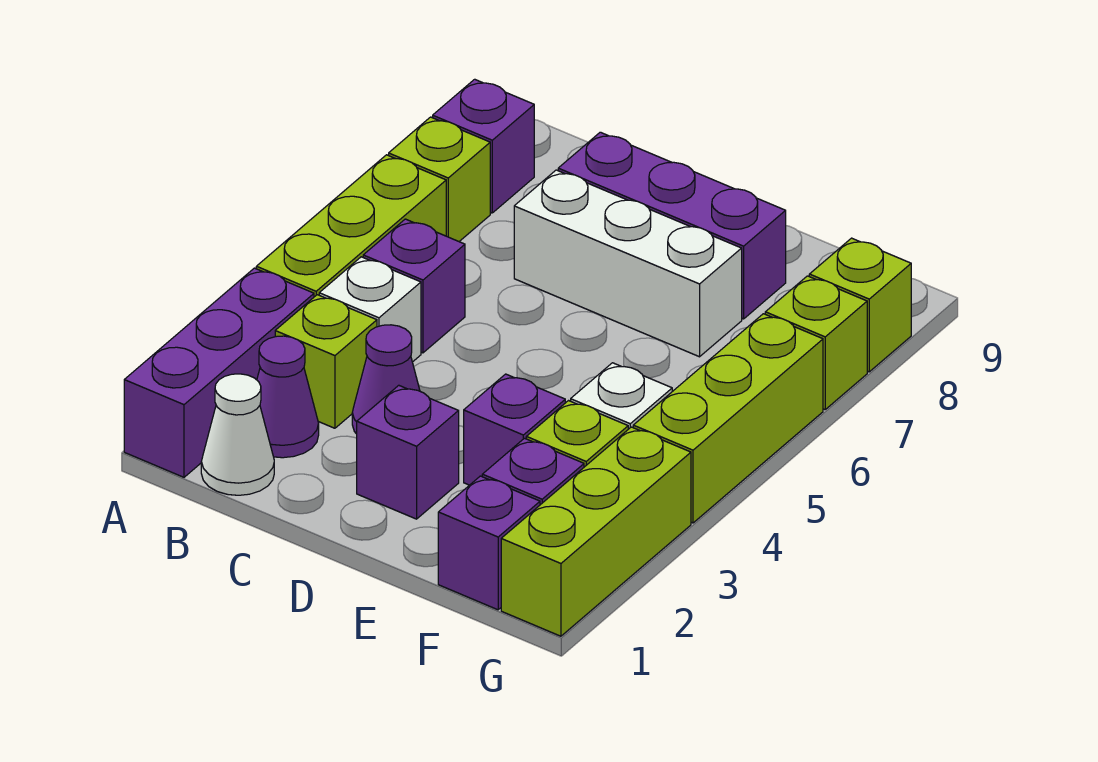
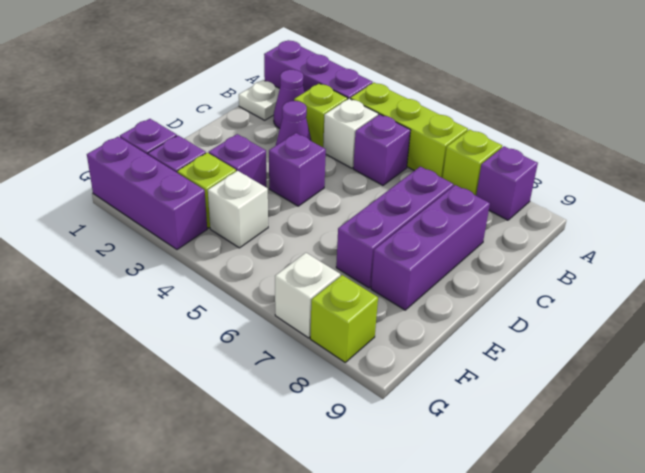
white cone B1 level 1 -> white plate B1 level 1
white brick C7:E7 level 1 -> purple brick C7:E7 level 1
purple brick D2 level 1 -> purple brick D4 level 1
lime brick G1:G3 level 1 -> purple brick G1:G3 level 1
lime brick G4:G6 level 1 -> none
lime brick G7 level 1 -> white brick G7 level 1

